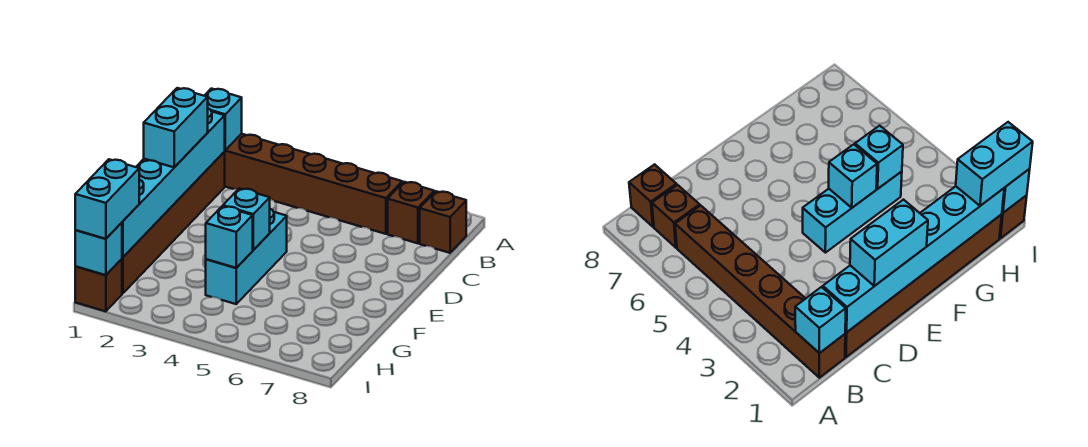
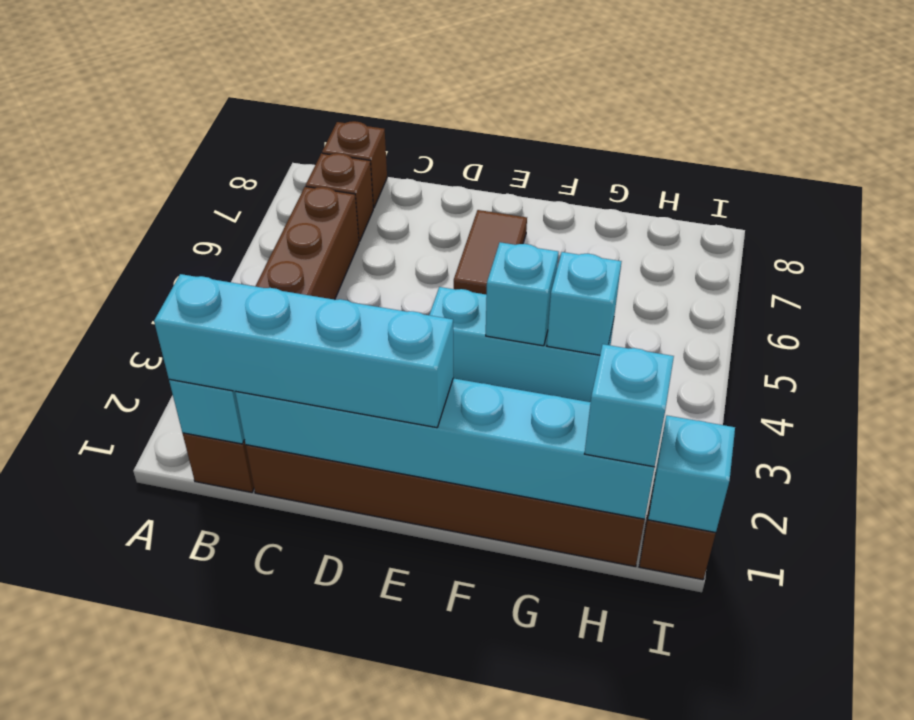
cyan brick D1:E1 level 3 -> cyan brick B1:E1 level 3
none -> brown tile E6:E7 level 1
cyan brick H1:I1 level 3 -> cyan brick H1 level 3

